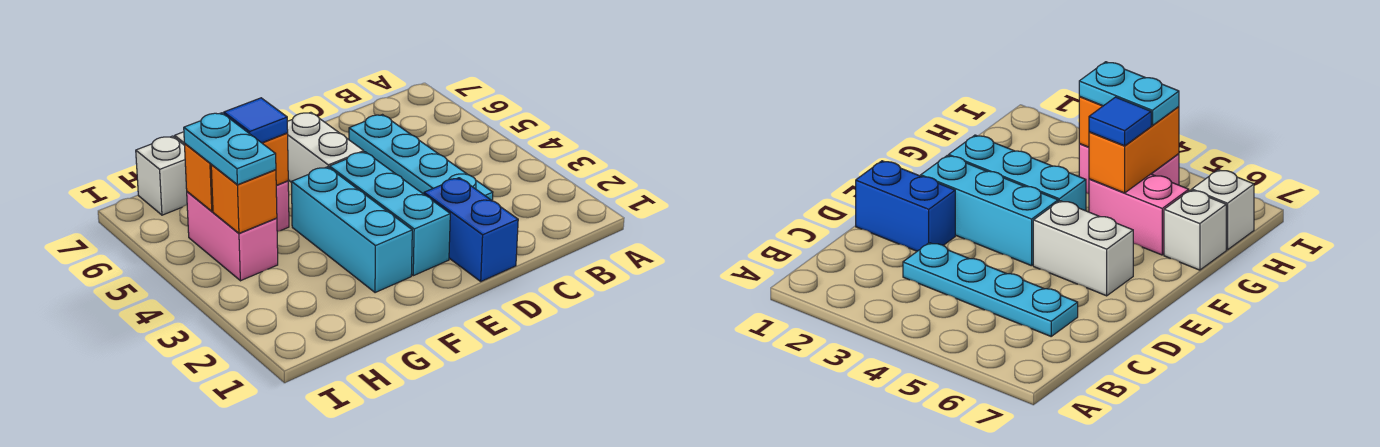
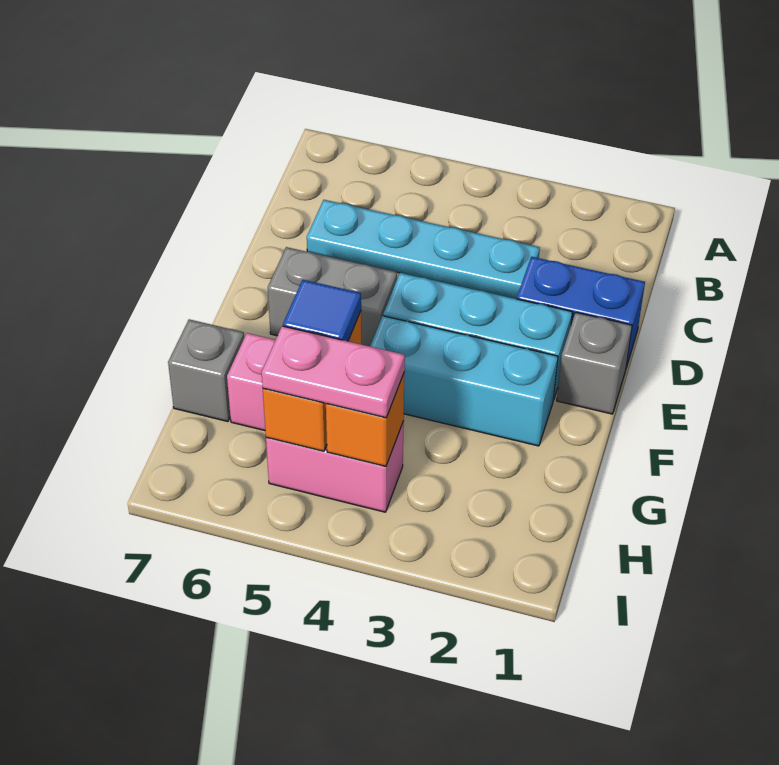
none -> grey brick E1 level 1
white brick E5:E6 level 1 -> grey brick E5:E6 level 1
white brick G7 level 1 -> grey brick G7 level 1
cyan plate H4:H5 level 3 -> pink plate H4:H5 level 3
white brick H7 level 1 -> none

